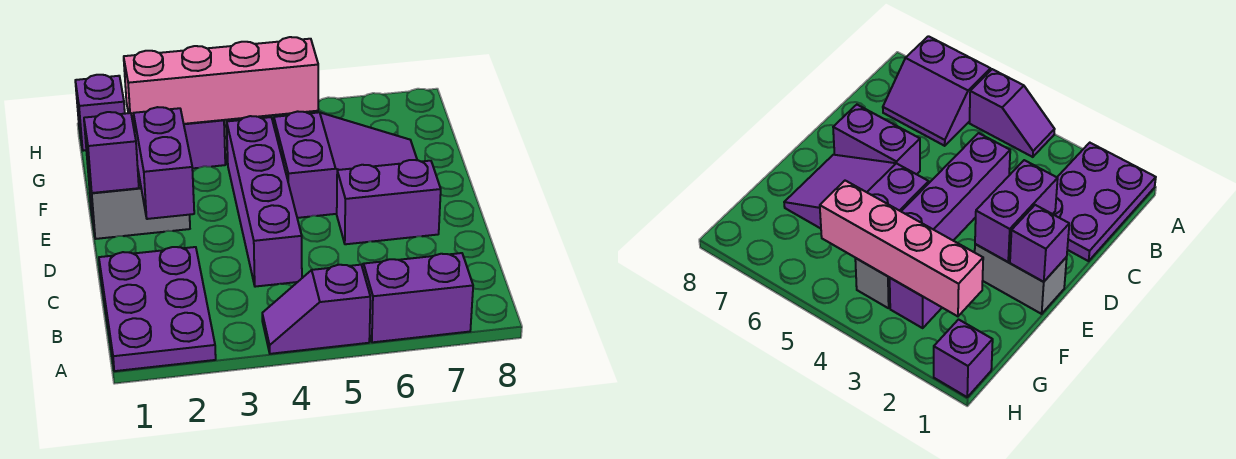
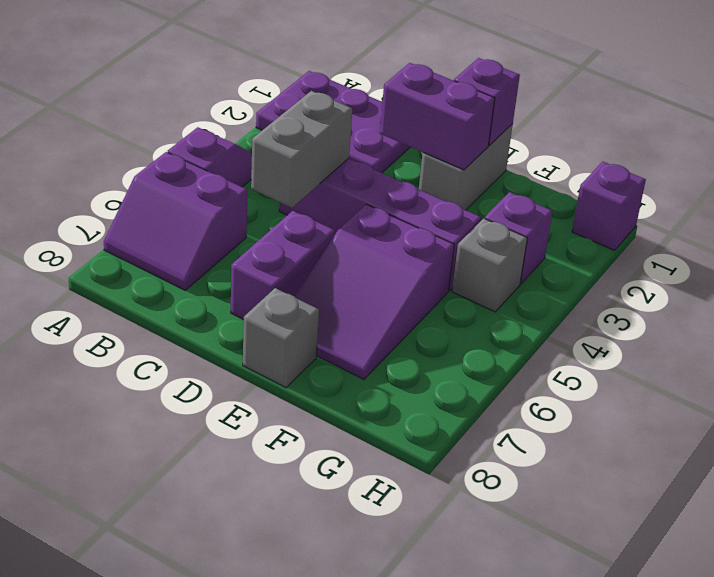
purple slope A6:B7 level 1 top A -> purple slope A6:B7 level 1 top 6
none -> grey brick C4:C5 level 2
none -> grey brick E8 level 1
pink brick G2:G5 level 2 -> none

